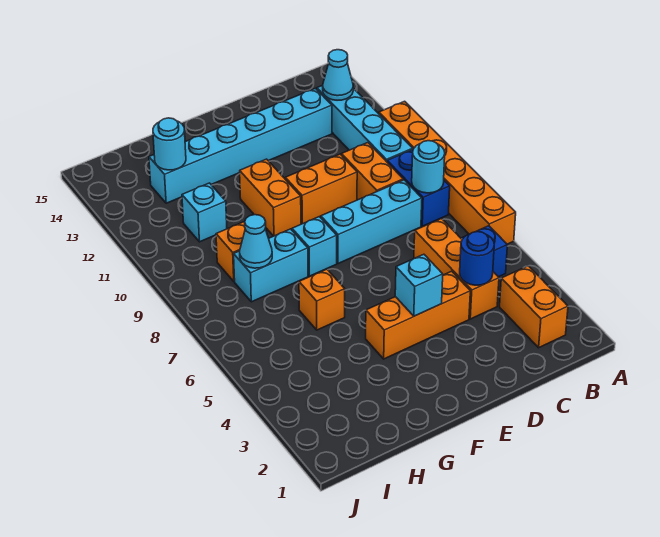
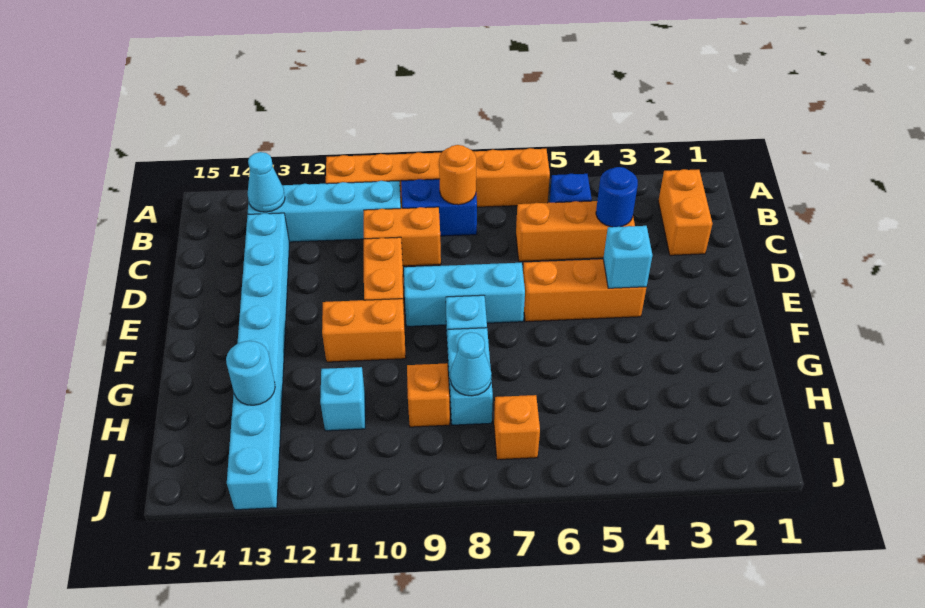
orange brick B2:B3 level 1 -> orange brick B2:C2 level 1
cyan round brick B8 level 2 -> orange round brick B8 level 2
cyan brick C8:E8 level 1 -> cyan brick E7:E9 level 1
cyan brick C13:H13 level 1 -> cyan brick C13:J13 level 1
orange brick D4:F4 level 1 -> orange brick E4:E6 level 1
orange brick G6 level 1 -> orange brick I7 level 1

